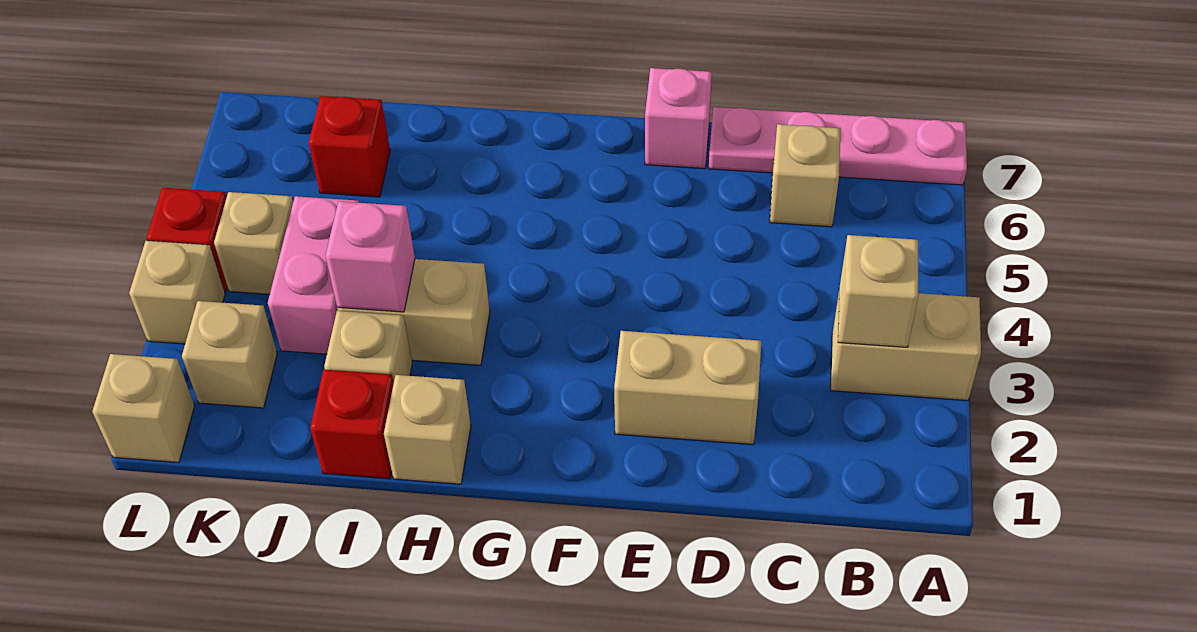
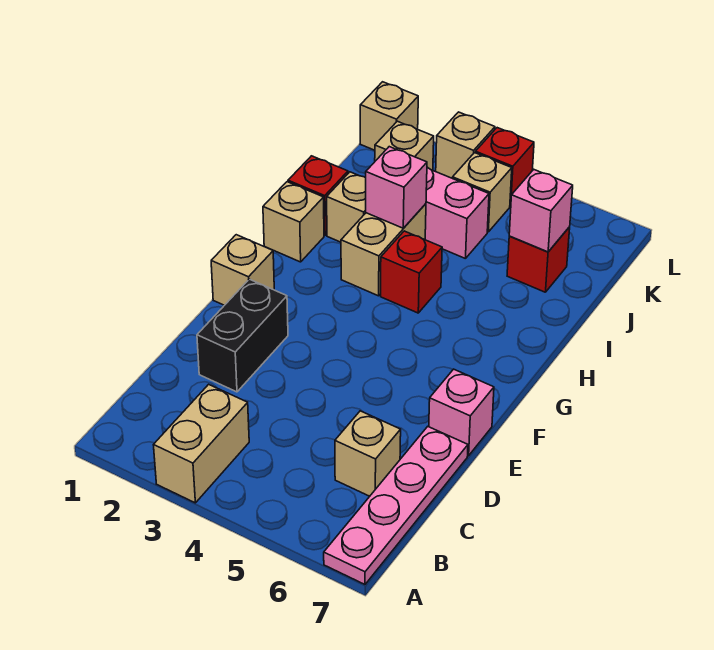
tan brick B3 level 2 -> tan brick F1 level 1
tan brick D2:E2 level 1 -> black brick D2:E2 level 1
none -> red brick H4 level 1
none -> pink brick J6 level 2

